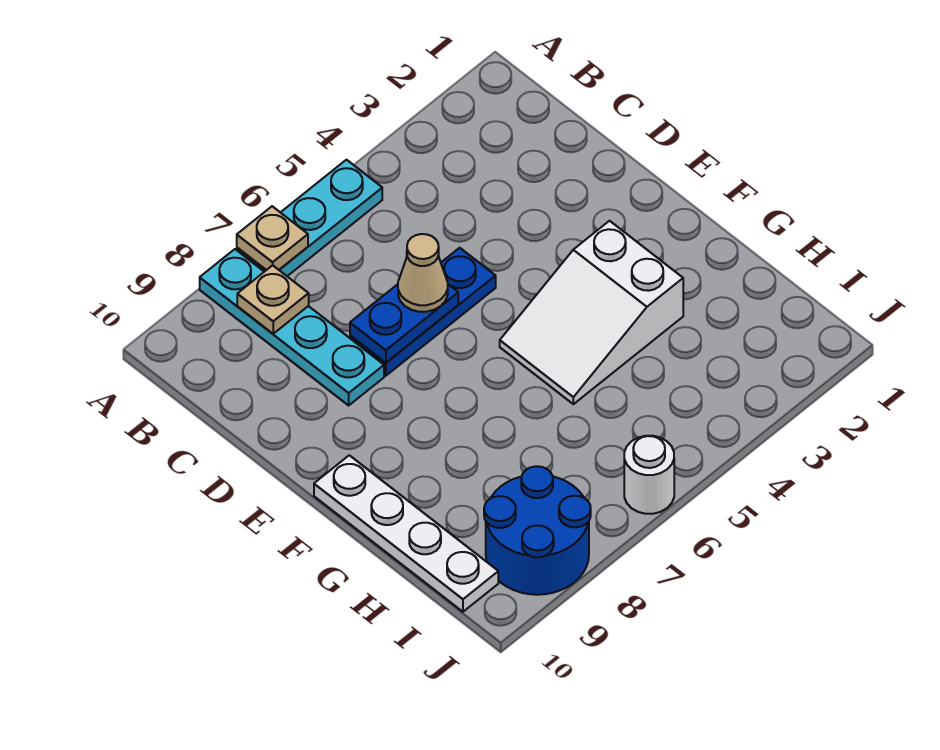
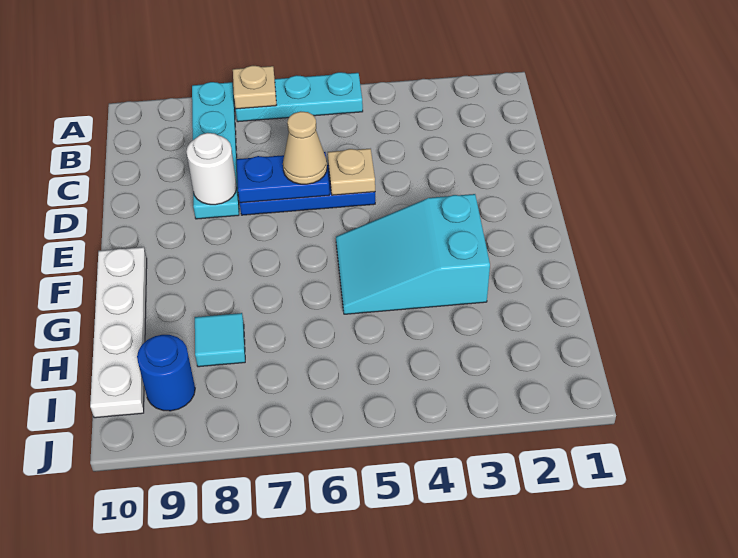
tan plate B8 level 2 -> tan plate D5 level 2
white slope F3:G5 level 1 top 3 -> cyan slope F3:G5 level 1 top 3
none -> cyan tile H8 level 1
blue round brick I8:J9 level 1 -> blue round brick I9 level 1
white round brick J6 level 1 -> white round brick D8 level 2

